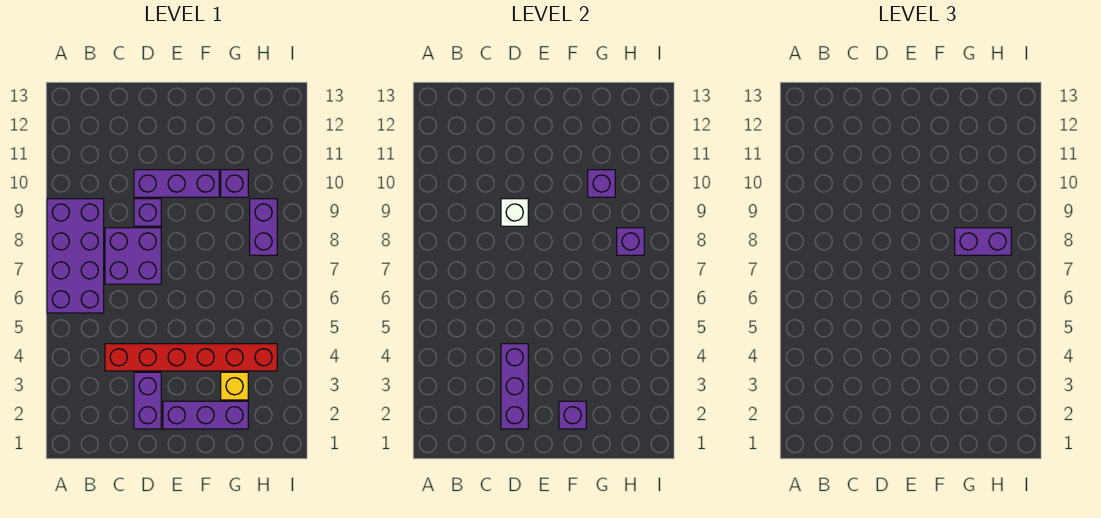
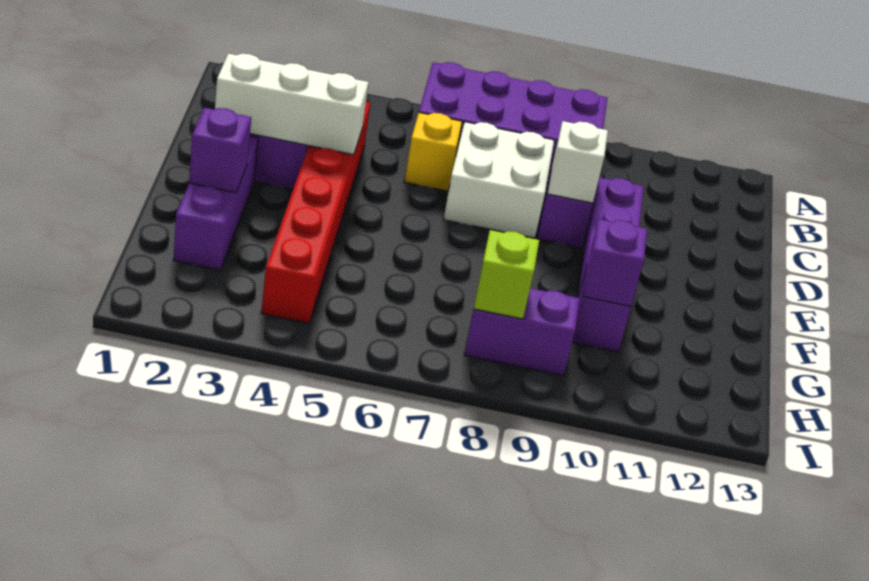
purple brick C7:D8 level 1 -> white brick C7:D8 level 1
purple brick D2:D4 level 2 -> white brick D2:D4 level 2
yellow brick G3 level 1 -> yellow brick C6 level 1
purple brick G8:H8 level 3 -> none
purple brick H8 level 2 -> lime brick H8 level 2

